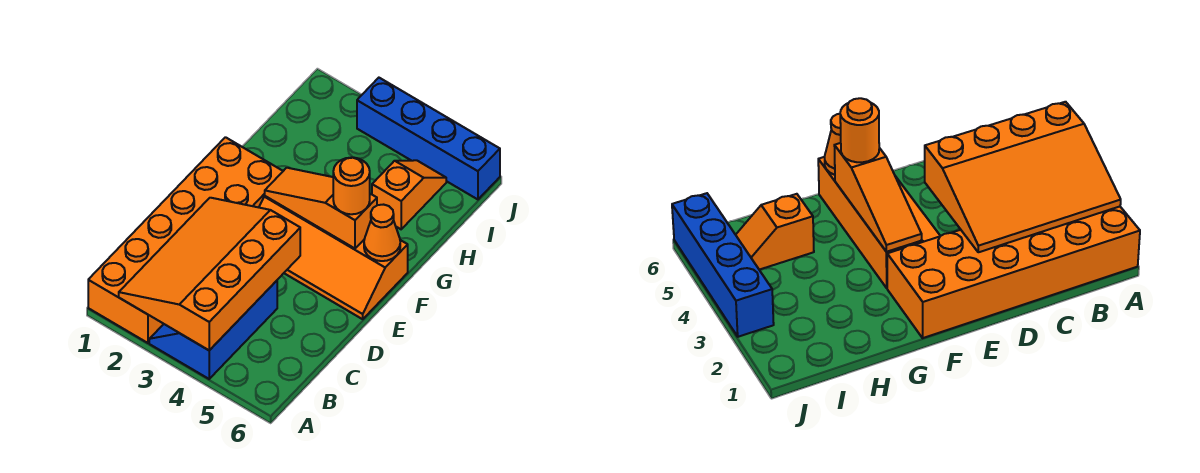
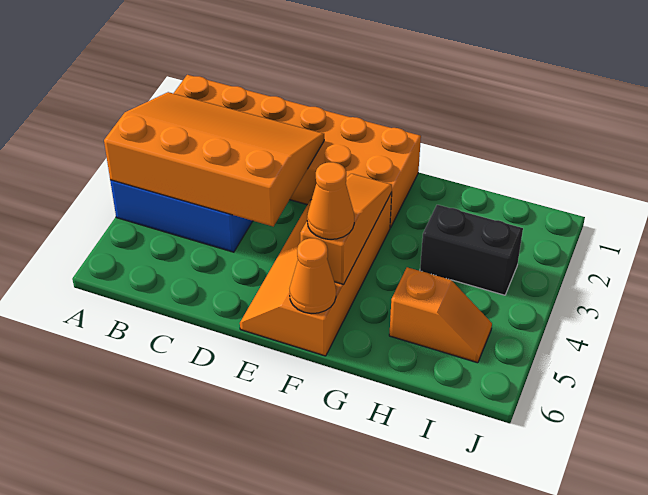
orange round brick F5 level 3 -> orange cone F5 level 3
none -> black brick H3:I3 level 1
blue brick J3:J6 level 1 -> none

